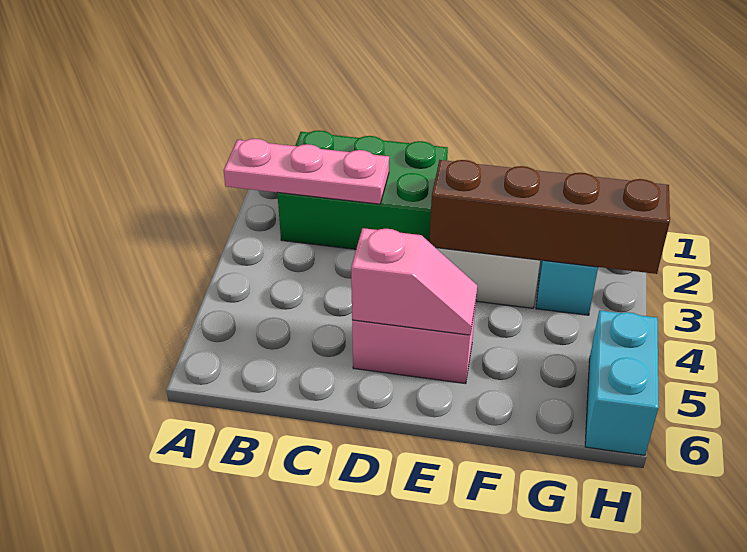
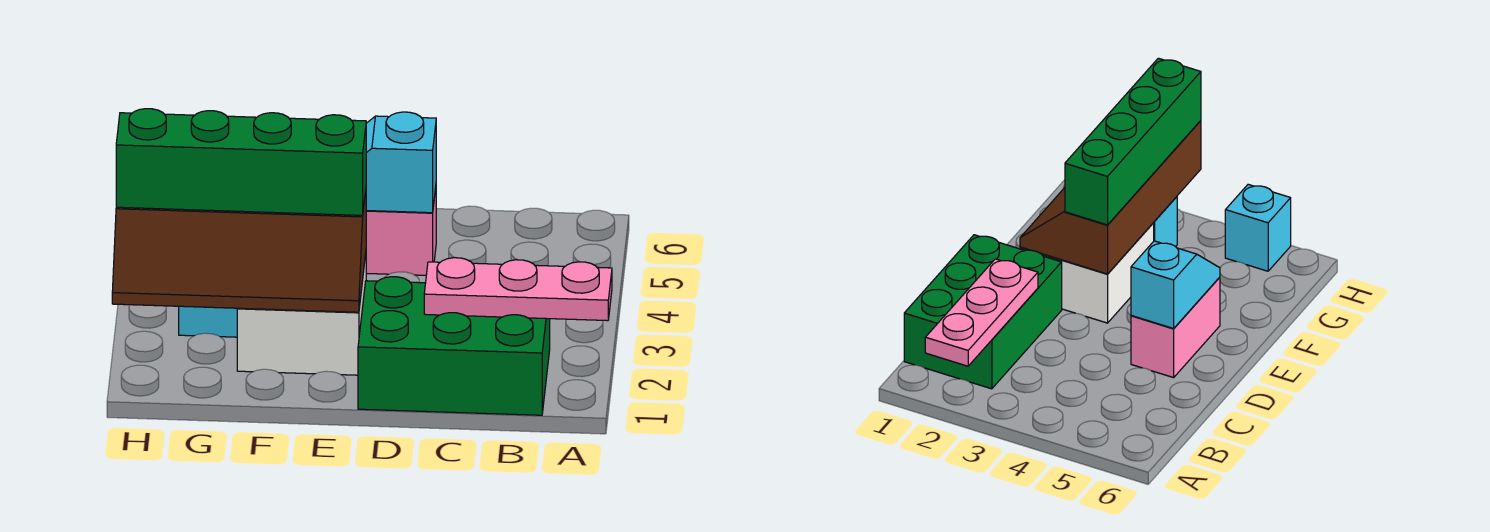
pink slope D5:E5 level 2 top D -> cyan slope D5:E5 level 2 top D
none -> green brick E3:H3 level 3
cyan brick H5:H6 level 1 -> cyan brick H5 level 1

